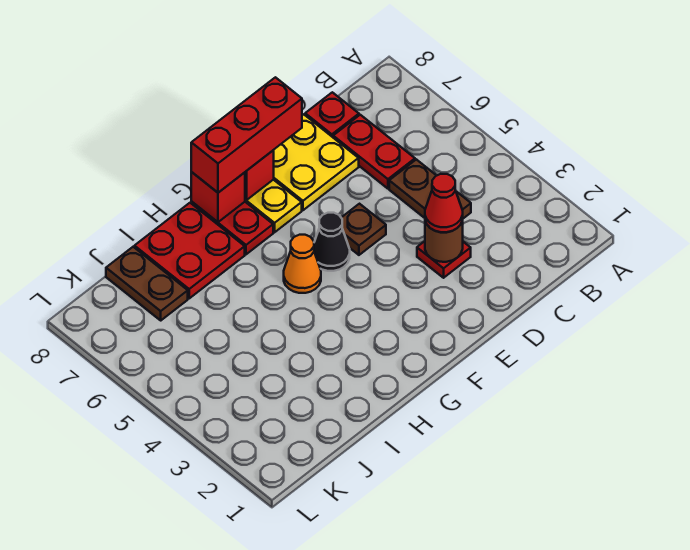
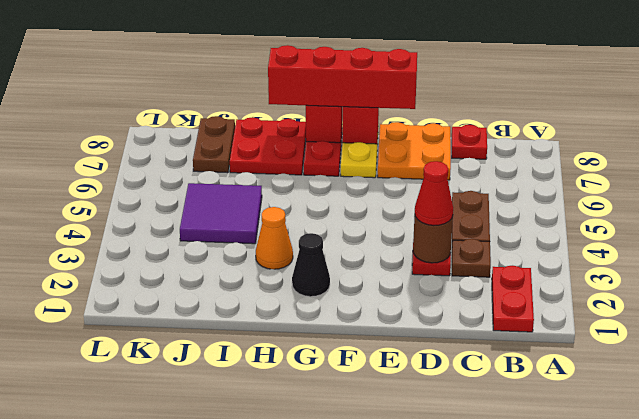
red plate C6:C7 level 1 -> red plate B1:B2 level 1
yellow plate D7:E8 level 1 -> orange plate D7:E8 level 1
brown plate E5 level 1 -> brown plate C3 level 1
red brick E8:G8 level 3 -> red brick E8:H8 level 3
black cone F5 level 1 -> black cone G2 level 1
orange cone G5 level 1 -> orange cone H3 level 1
none -> purple tile I4:J5 level 1

